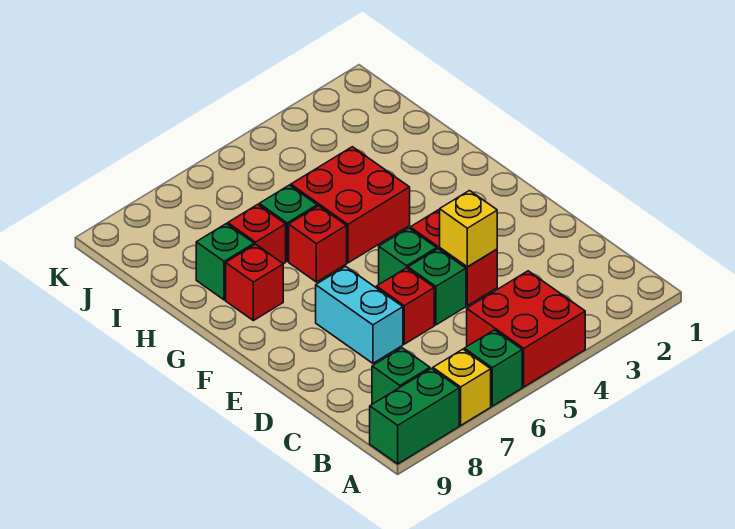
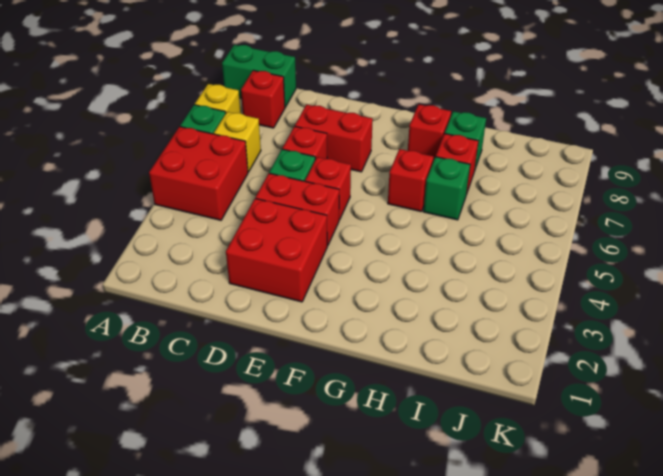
green brick A8:A9 level 1 -> green brick A9:B9 level 1
green brick B8 level 1 -> red brick B8 level 1
yellow brick D4 level 2 -> yellow brick B6 level 1
cyan brick D7:E7 level 1 -> red brick D7:E7 level 1
green brick E5 level 1 -> red brick E5 level 1
red brick G4:H5 level 1 -> red brick D2:E3 level 1

